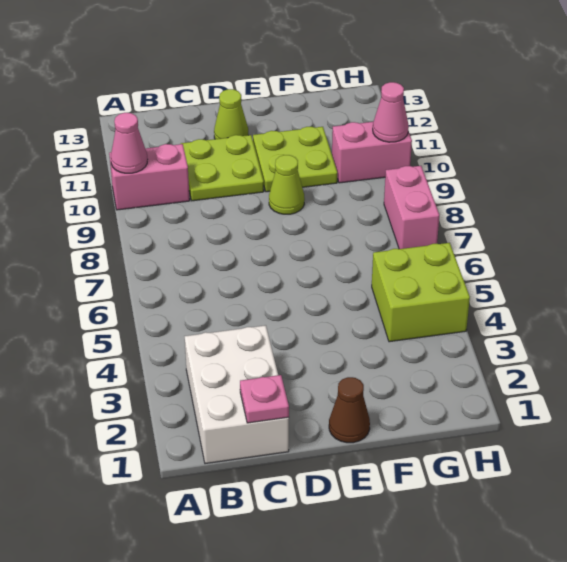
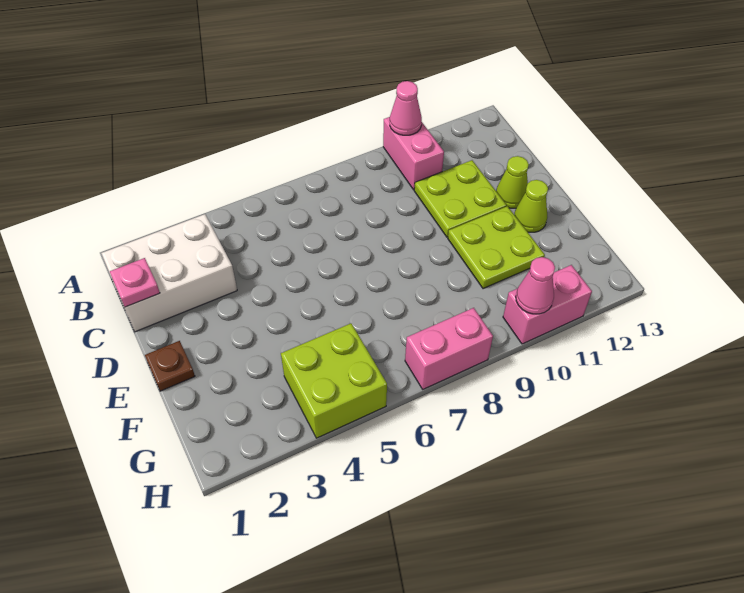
brown cone E1 level 1 -> brown plate E1 level 1
lime cone E9 level 1 -> lime cone E12 level 1
pink brick G10:H10 level 1 -> pink brick H10:H11 level 1

